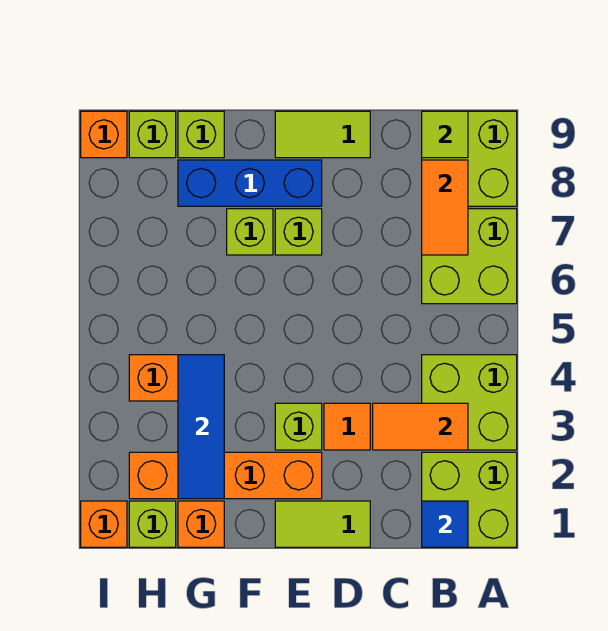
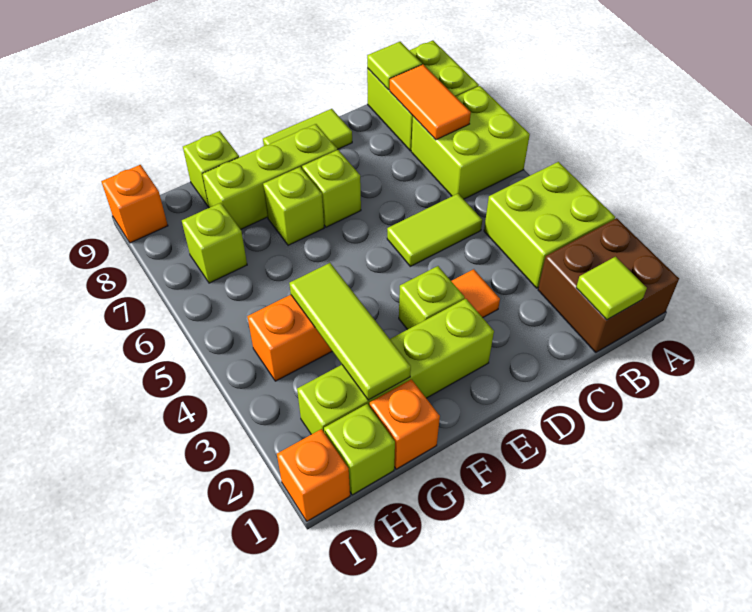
lime brick A1:B2 level 1 -> brown brick A1:B2 level 1
blue tile B1 level 2 -> lime tile B1 level 2
orange tile B3:C3 level 2 -> none
lime tile D1:E1 level 1 -> lime tile C5:D5 level 1
orange brick E2:H2 level 1 -> lime brick E2:H2 level 1
blue brick E8:G8 level 1 -> lime brick E8:G8 level 1
blue tile G2:G4 level 2 -> lime tile G2:G4 level 2
lime brick H9 level 1 -> lime brick H7 level 1

